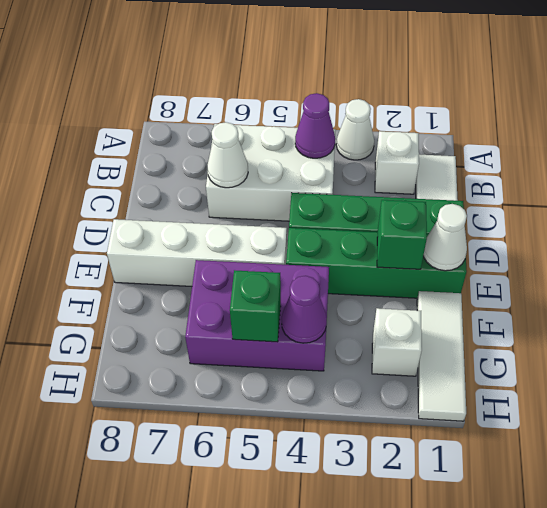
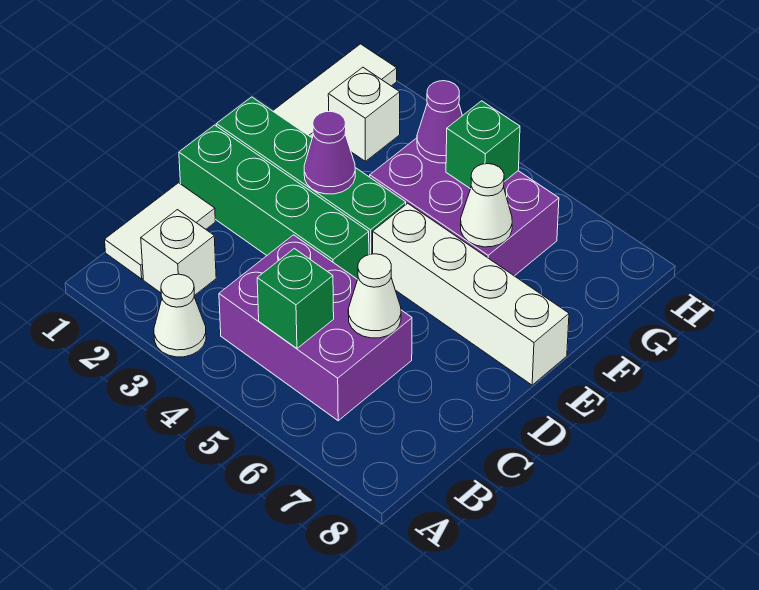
white brick B4:C6 level 1 -> purple brick B4:C6 level 1
purple cone B4 level 2 -> purple cone E3 level 2
white cone E1 level 2 -> white cone F6 level 2
green brick E2 level 2 -> green brick B5 level 2

